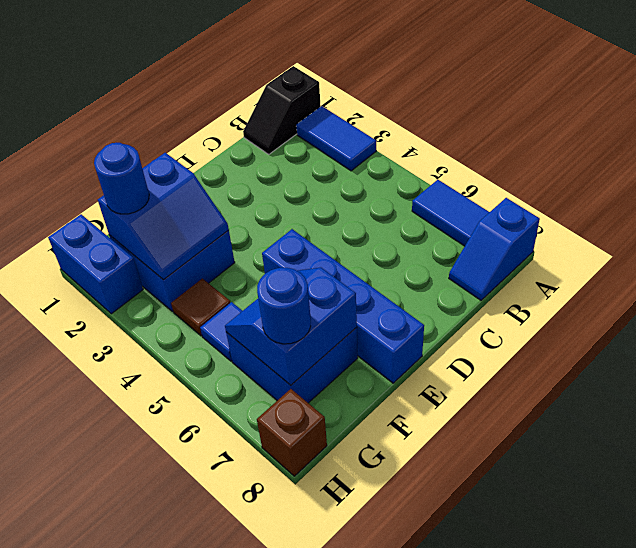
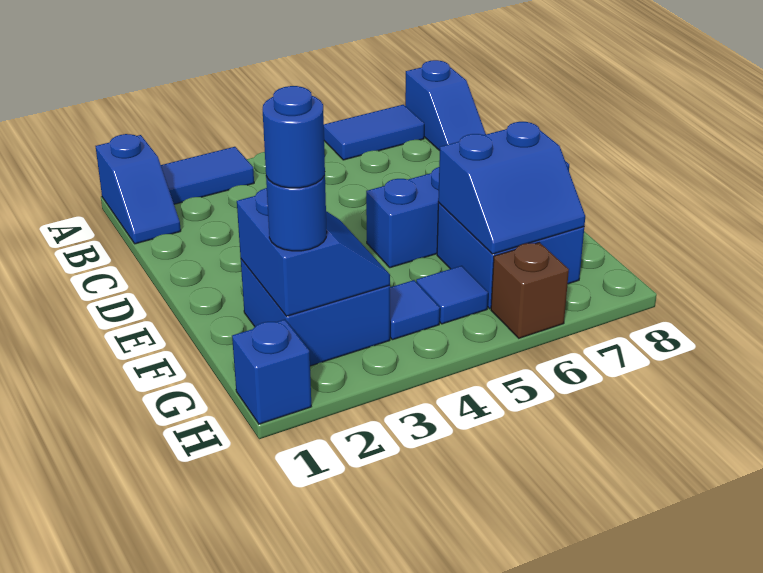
black slope A1:B1 level 1 top A -> blue slope A1:B1 level 1 top A
blue slope F6:G7 level 2 top 7 -> blue slope F6:G7 level 2 top F
brown tile G4 level 1 -> blue tile G4 level 1
blue round brick G7 level 3 -> blue round brick G2 level 4
blue brick H1:H2 level 1 -> blue brick H1 level 1
brown brick H8 level 1 -> brown brick H6 level 1

